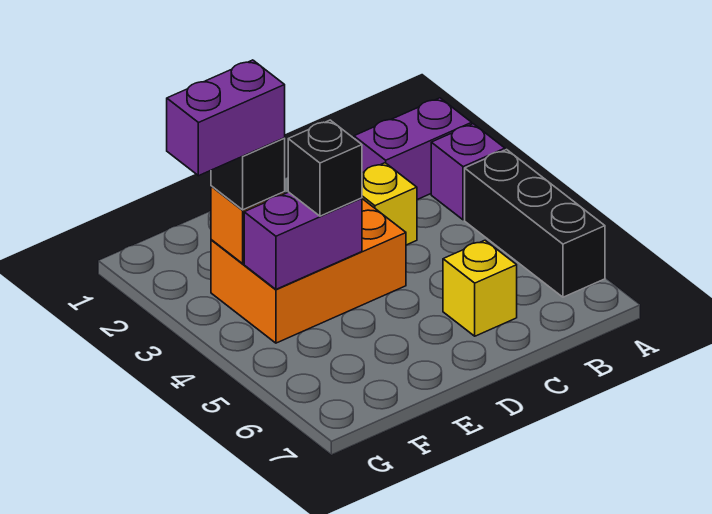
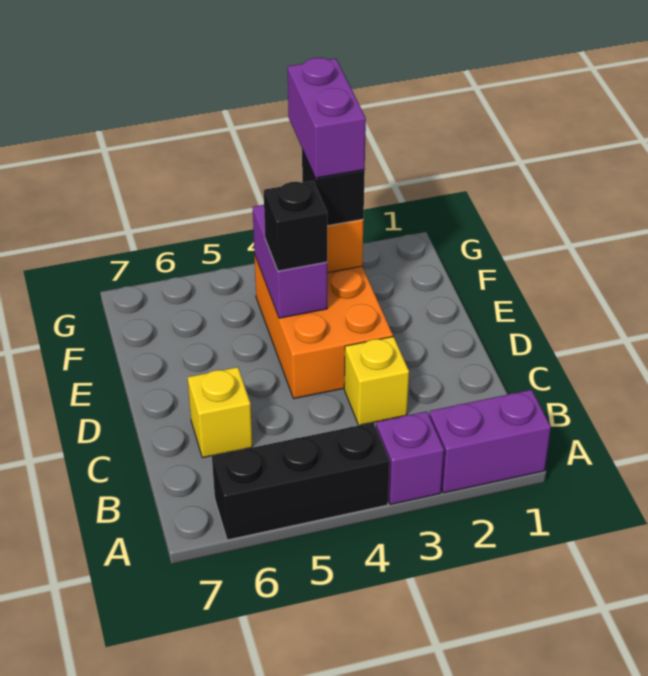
purple brick A2:B2 level 1 -> purple brick A1:A2 level 1

